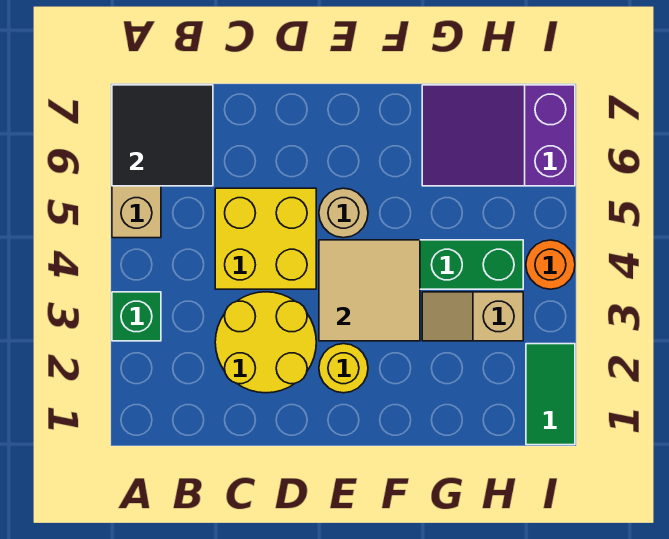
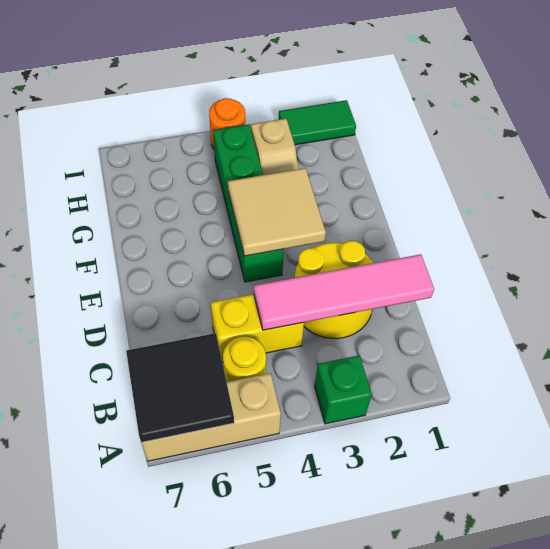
none -> pink tile C1:C4 level 2
yellow brick C4:D5 level 1 -> yellow brick C4:C5 level 1
yellow round brick E2 level 1 -> yellow round brick B5 level 1
tan round brick E5 level 1 -> none
purple slope G6:I7 level 1 top I -> none

